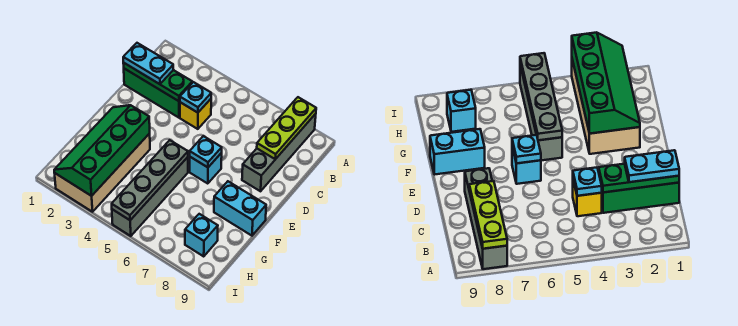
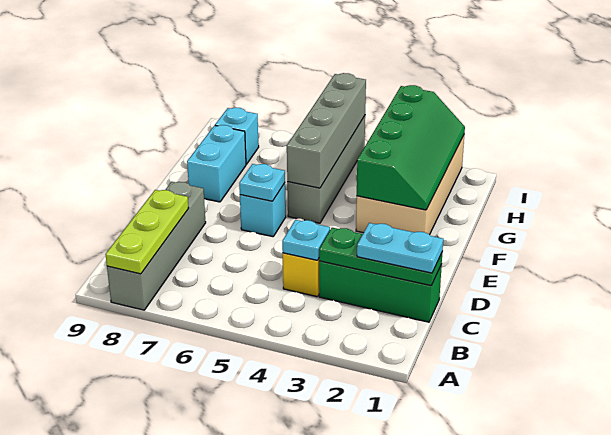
grey plate F5:I5 level 2 -> grey brick F5:I5 level 2
cyan brick F8:F9 level 1 -> cyan brick F8:G8 level 1

